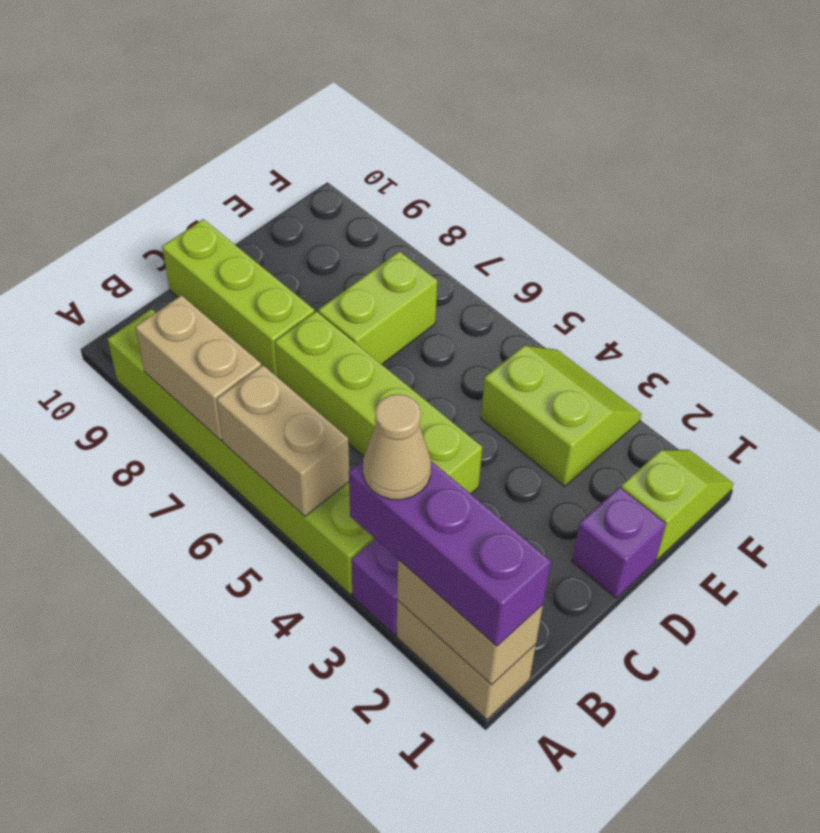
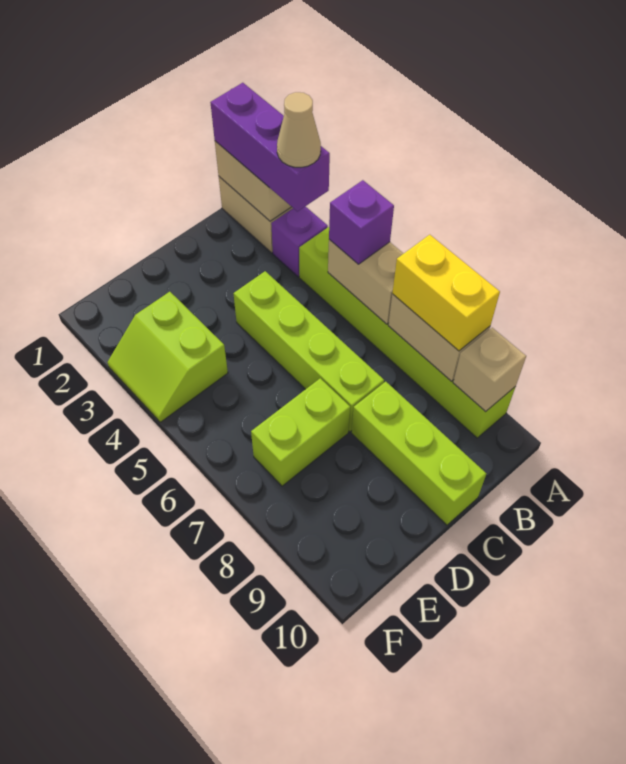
none -> yellow brick A7:A8 level 3
none -> tan brick A9 level 2
purple brick D1 level 1 -> purple brick A5 level 3
lime slope E1:F1 level 1 top E -> none

